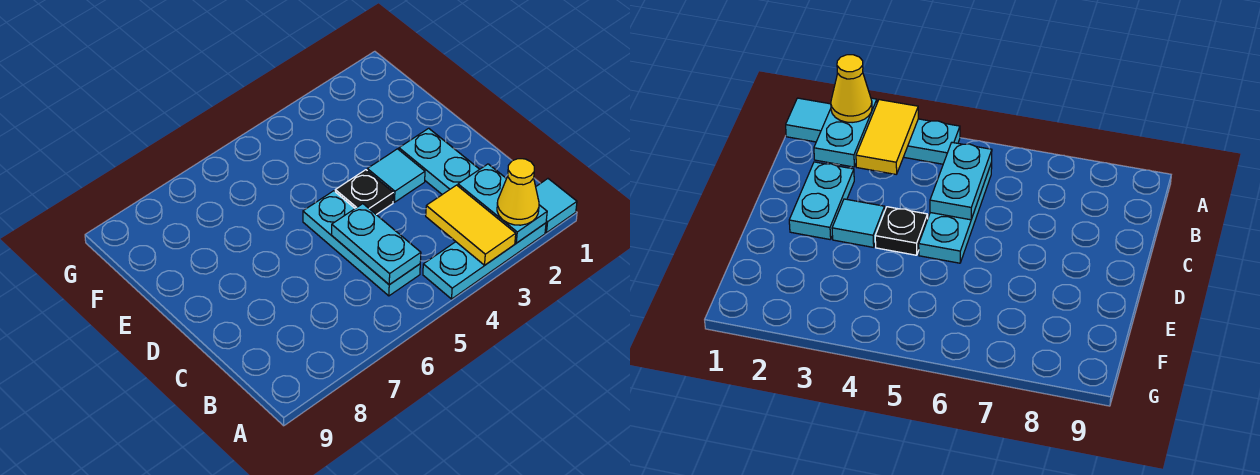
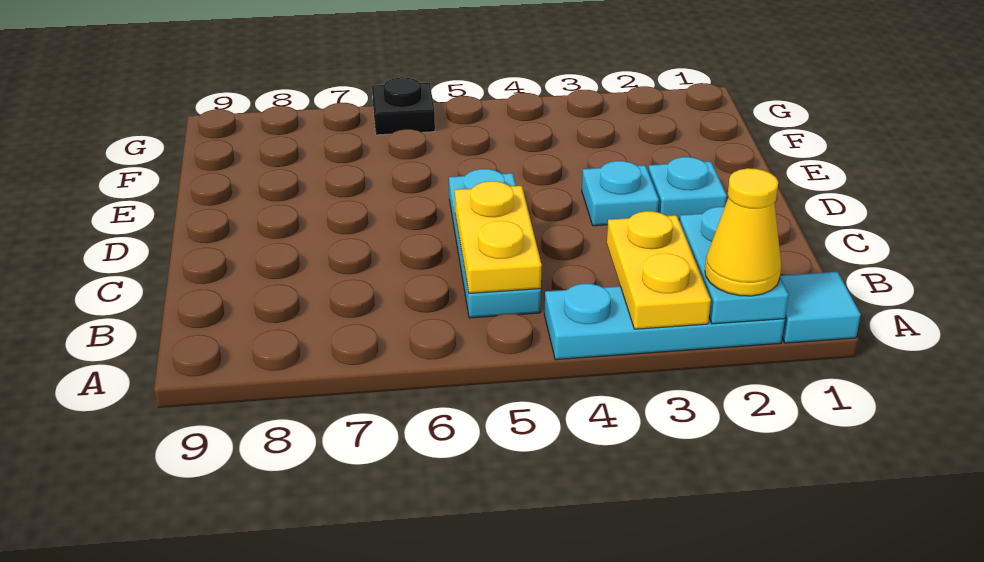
yellow tile A3:B3 level 2 -> yellow plate A3:B3 level 2
cyan plate B5:C5 level 2 -> yellow plate B5:C5 level 2
cyan plate C2:D2 level 1 -> cyan plate D2 level 1
cyan tile D3 level 1 -> cyan plate D3 level 1
black plate D4 level 1 -> black plate G6 level 1

